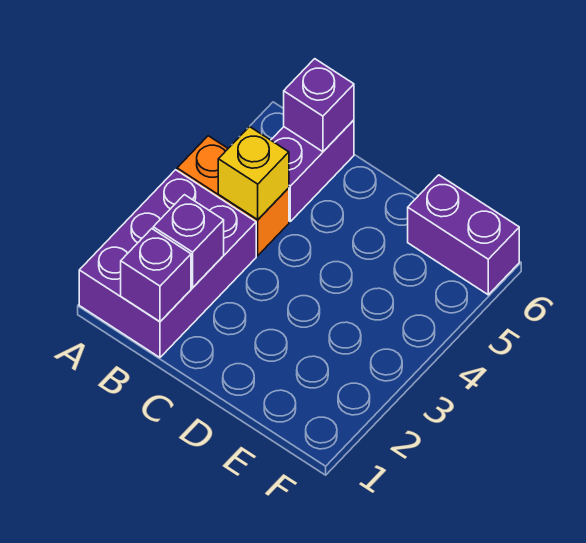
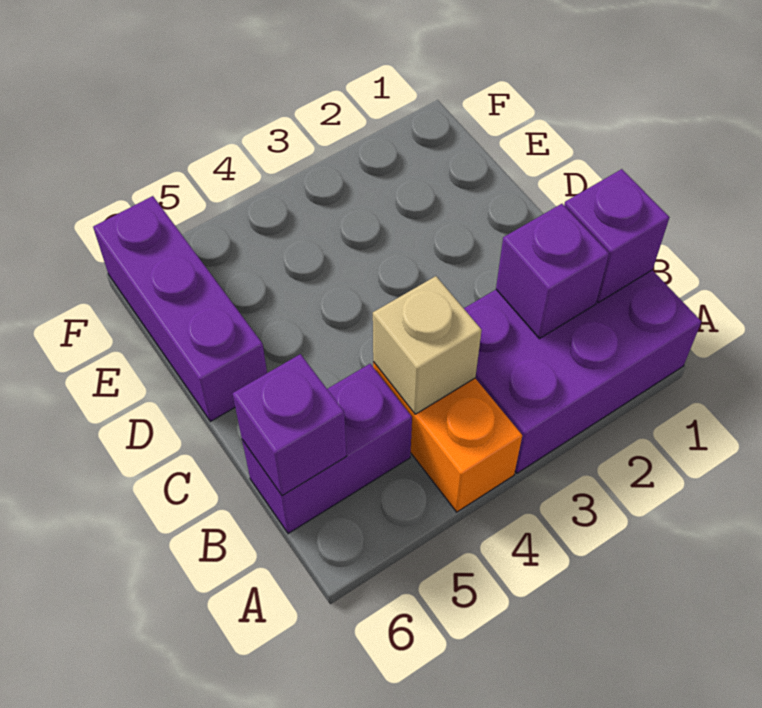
yellow brick B4 level 2 -> tan brick B4 level 2
purple brick E6:F6 level 1 -> purple brick D6:F6 level 1

